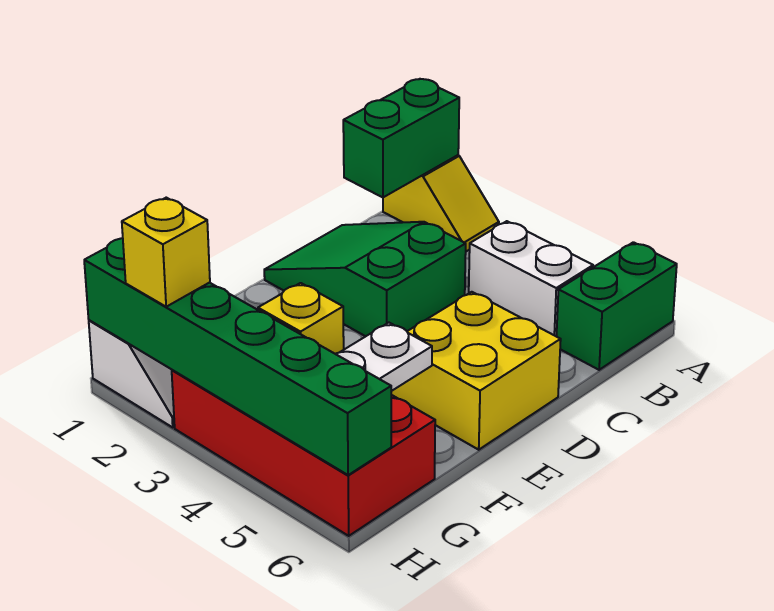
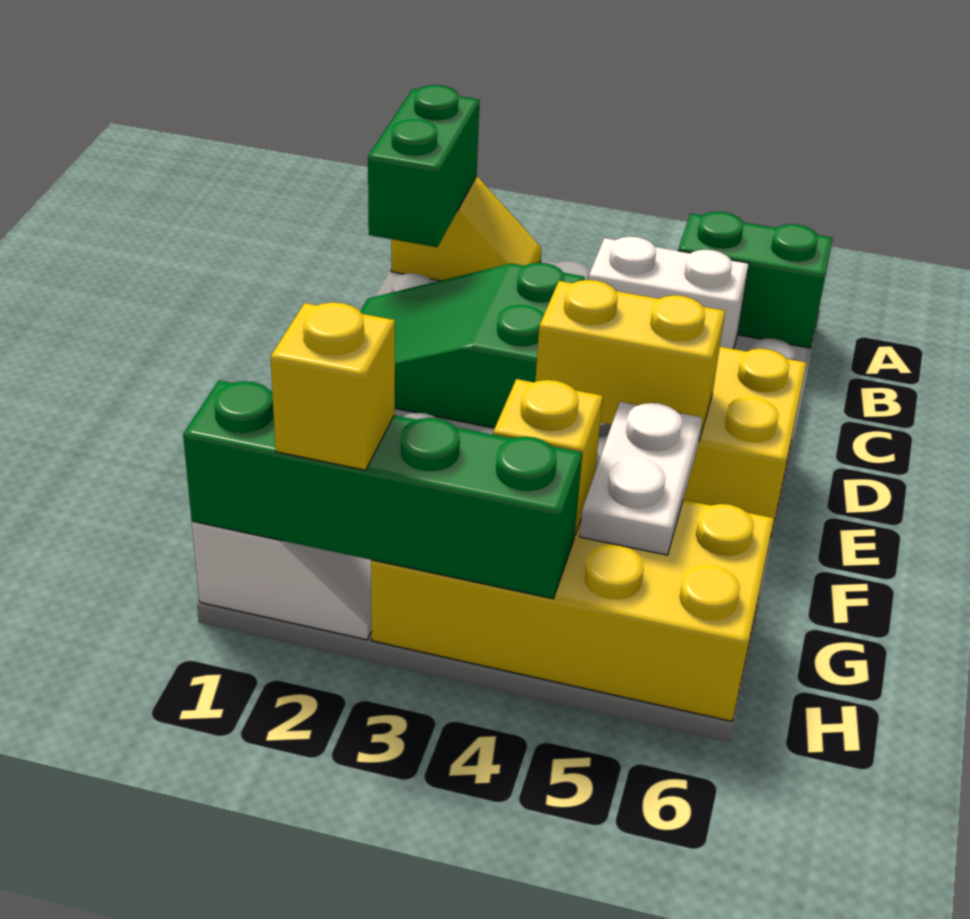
green brick A6:B6 level 1 -> green brick A5:A6 level 1
none -> yellow brick E4:E5 level 2
red brick G3:H6 level 1 -> yellow brick G3:H6 level 1
green brick H1:H6 level 2 -> green brick H1:H4 level 2

